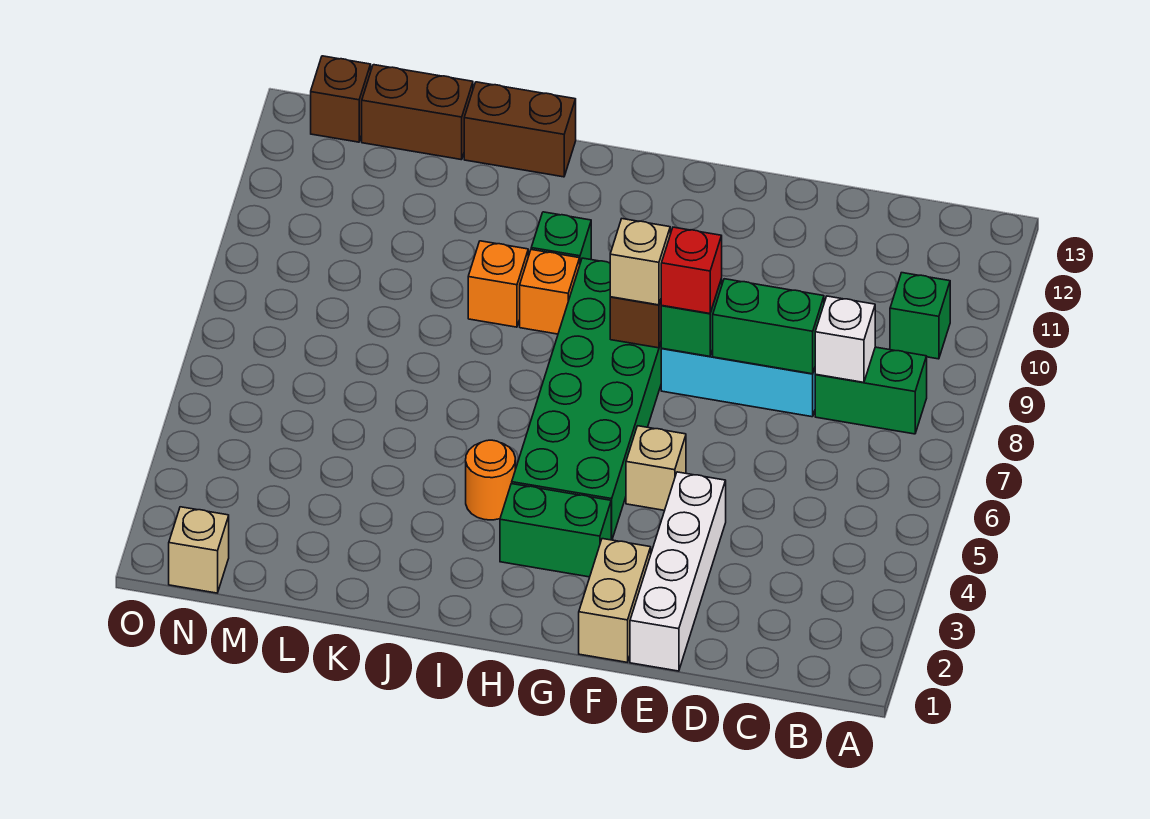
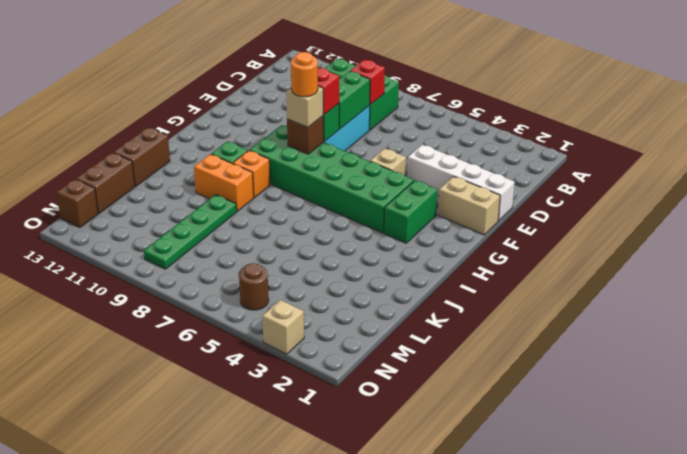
white brick C8 level 2 -> red brick C8 level 2
orange round brick I4 level 1 -> orange round brick G8 level 4
orange brick J9 level 1 -> orange brick J9:J10 level 1
none -> green plate K9:N9 level 1
tan brick N1 level 1 -> tan brick O3 level 1
none -> brown round brick N5 level 1

